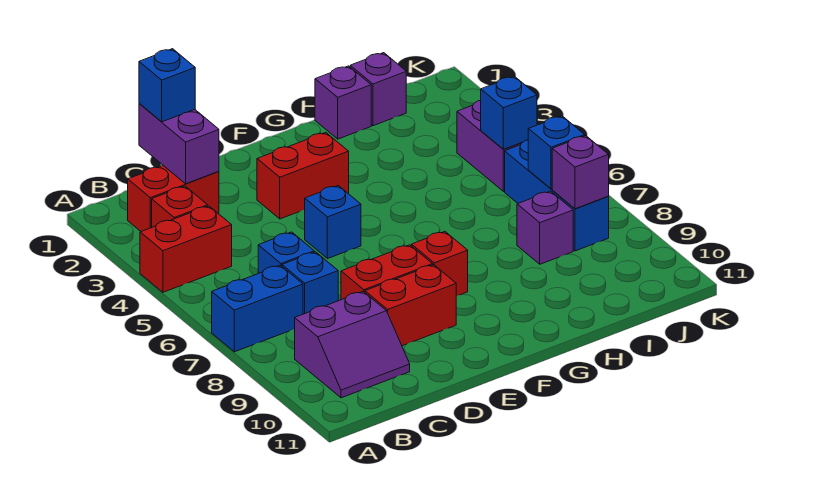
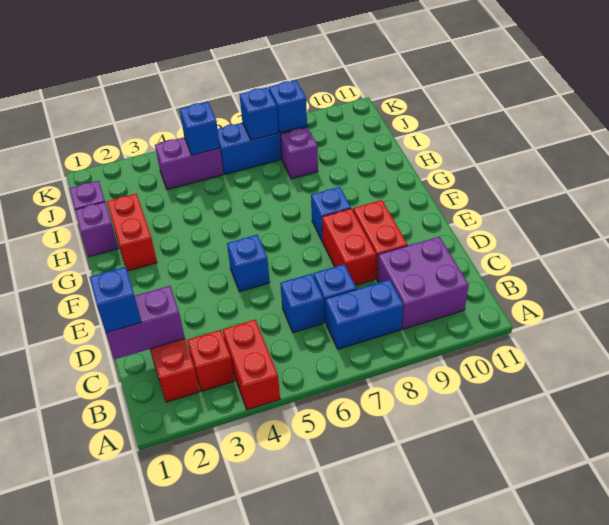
blue brick A7:B7 level 1 -> blue brick B7:B8 level 1
purple slope B9:C10 level 1 top 9 -> purple brick B9:C10 level 1
red brick E3:F3 level 1 -> red brick G2:H2 level 1
red brick F8 level 1 -> blue brick F8 level 1
purple brick J8 level 2 -> blue brick J8 level 2

